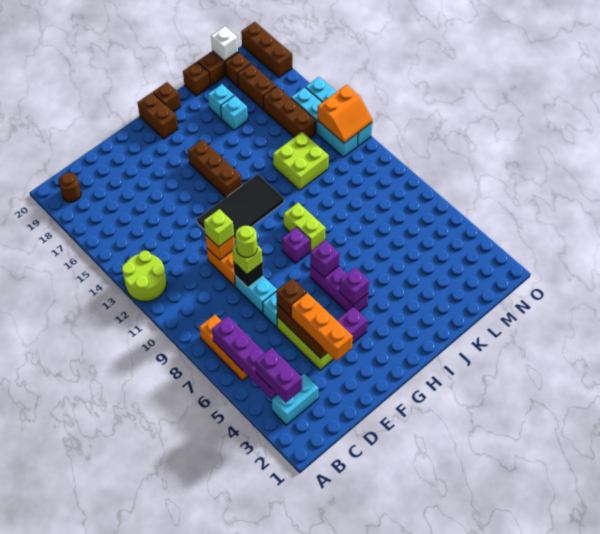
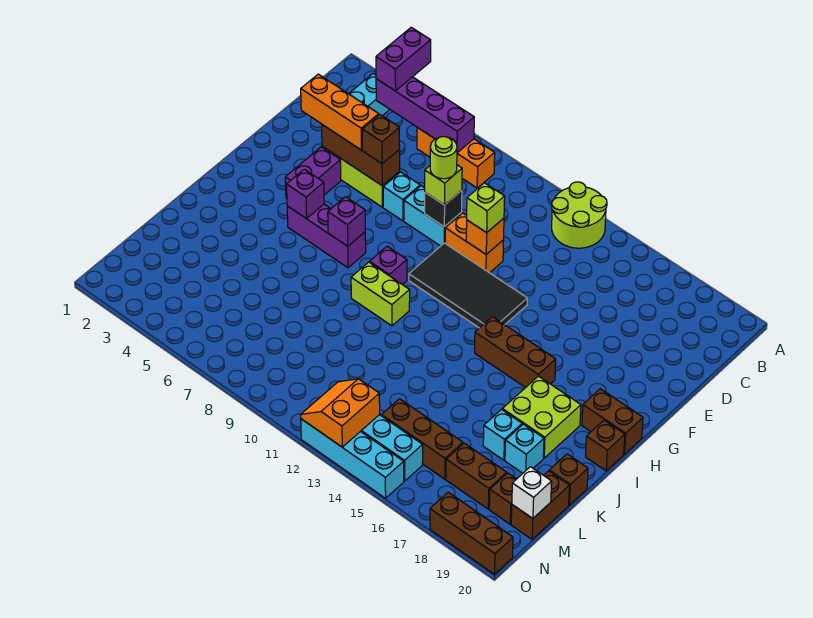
purple brick B3:B4 level 3 -> purple brick A4:B4 level 3
brown round brick B19 level 1 -> none
black tile F12:I13 level 1 -> black tile F10:G13 level 1
lime brick K12:L13 level 1 -> lime brick I17:J18 level 1

